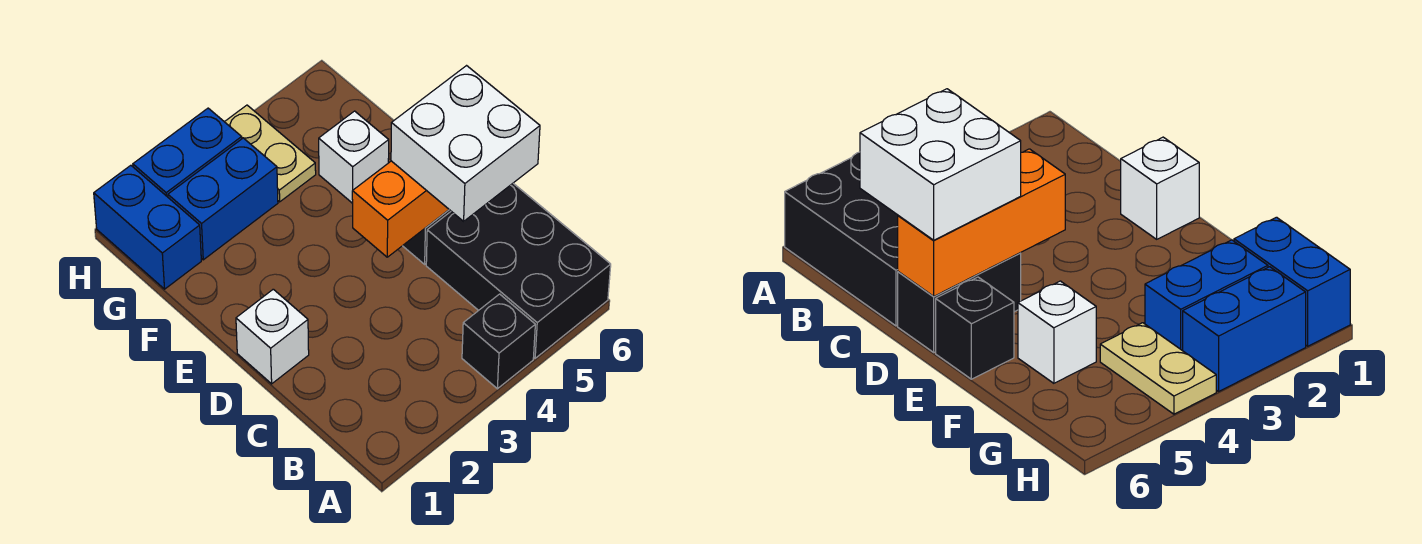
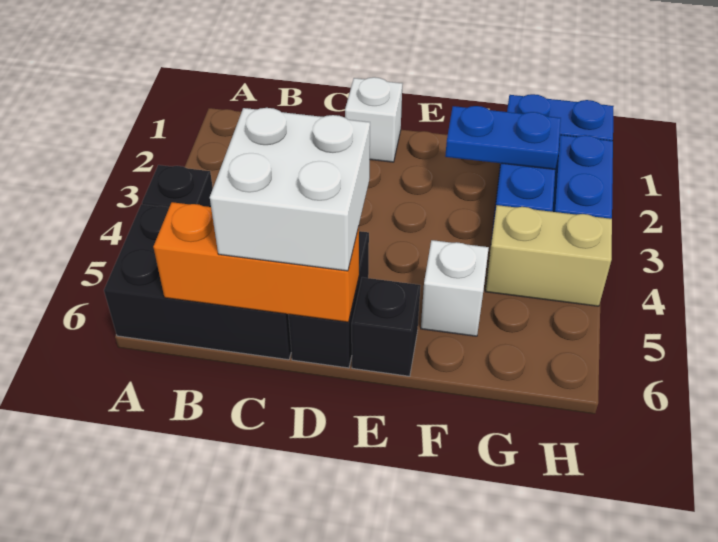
orange brick D4:D6 level 2 -> orange brick B6:D6 level 2
none -> blue plate F2:G2 level 2
tan plate G4:H4 level 1 -> tan brick G4:H4 level 1

